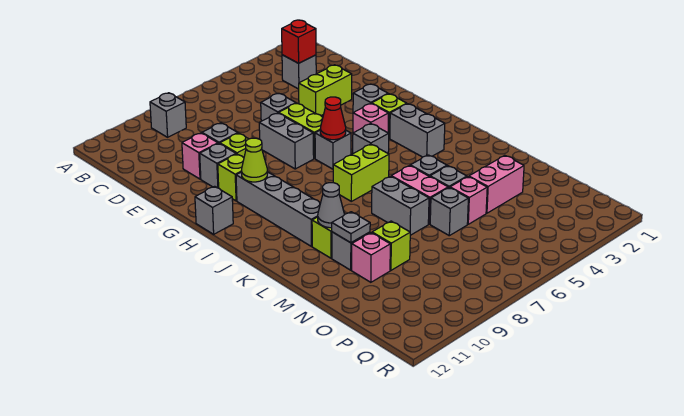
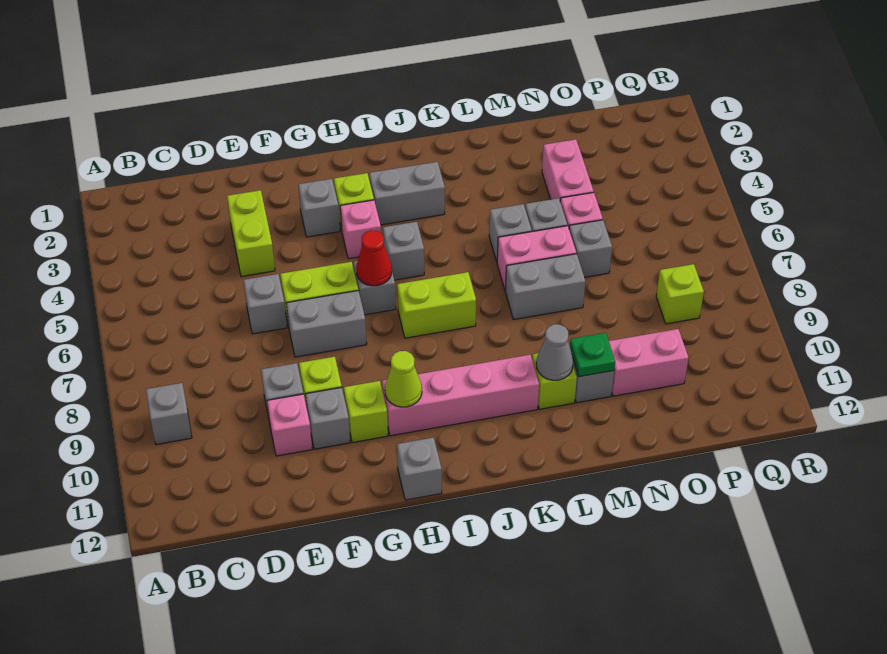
grey brick C3 level 1 -> none
red brick C3 level 2 -> none
grey brick H10:K10 level 1 -> pink brick H10:K10 level 1
lime brick J6:J7 level 1 -> lime brick I7:J7 level 1
grey plate M10 level 2 -> green plate M10 level 2
lime brick N9 level 1 -> lime brick P8 level 1
pink brick N10 level 1 -> pink brick N10:O10 level 1

